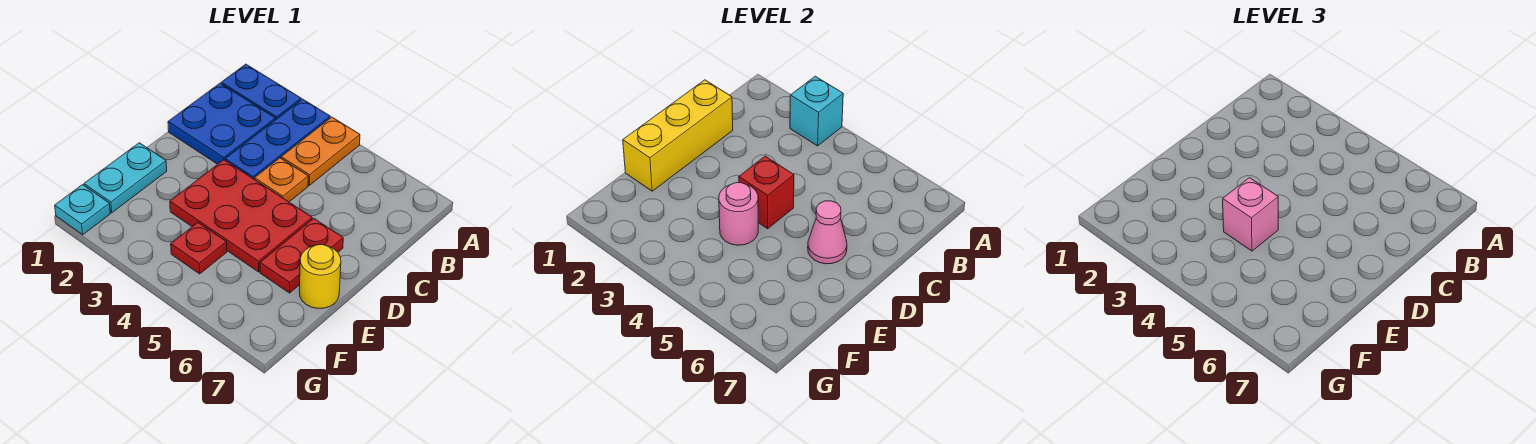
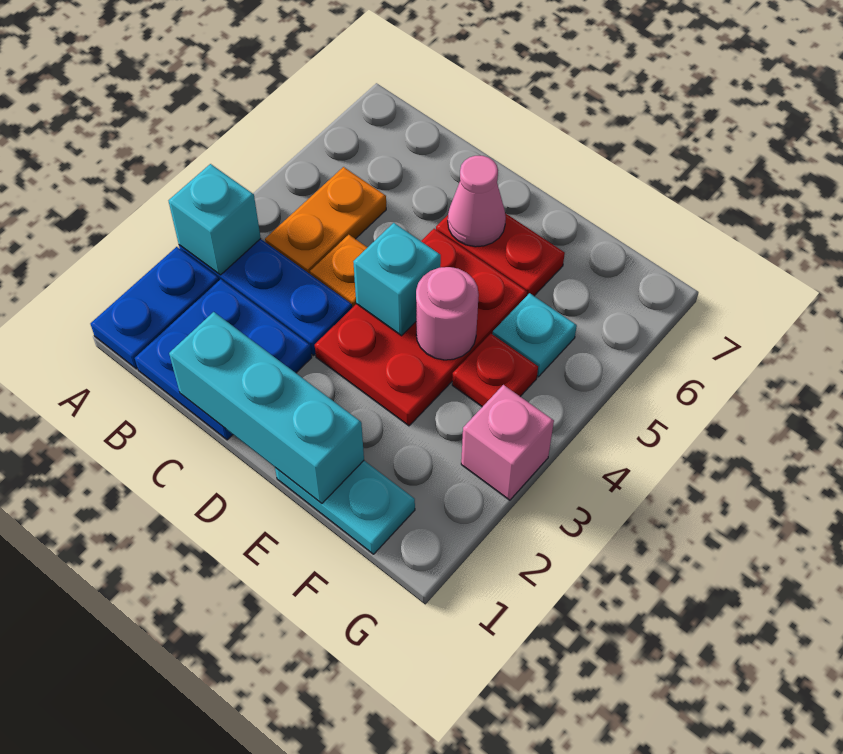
orange plate A4:B4 level 1 -> orange plate B4:B5 level 1
yellow brick C1:E1 level 2 -> cyan brick C1:E1 level 2
red brick D4 level 2 -> cyan brick D4 level 2
pink brick E4 level 3 -> pink brick G3 level 1
yellow round brick E7 level 1 -> none
cyan plate G1 level 1 -> cyan plate F5 level 1

